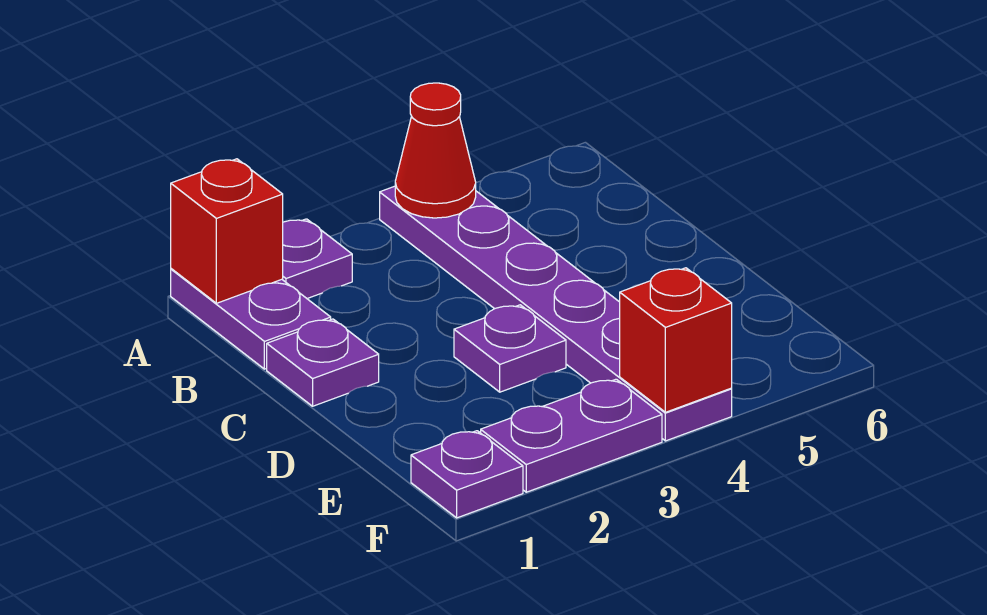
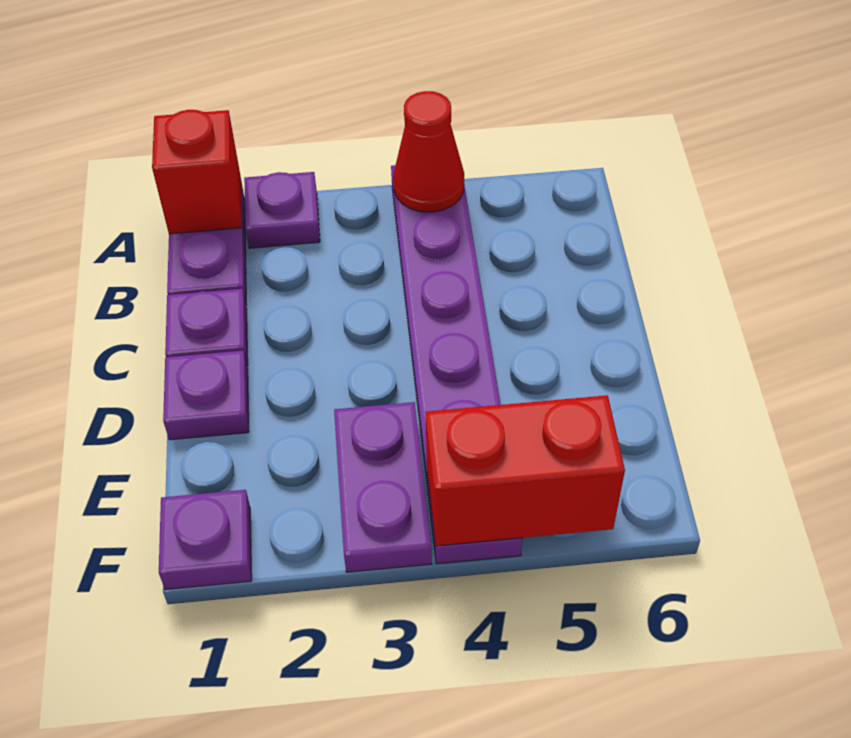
purple plate D3 level 1 -> purple plate D1 level 1
purple plate F2:F3 level 1 -> purple plate E3:F3 level 1
red brick F4 level 2 -> red brick F4:F5 level 2

